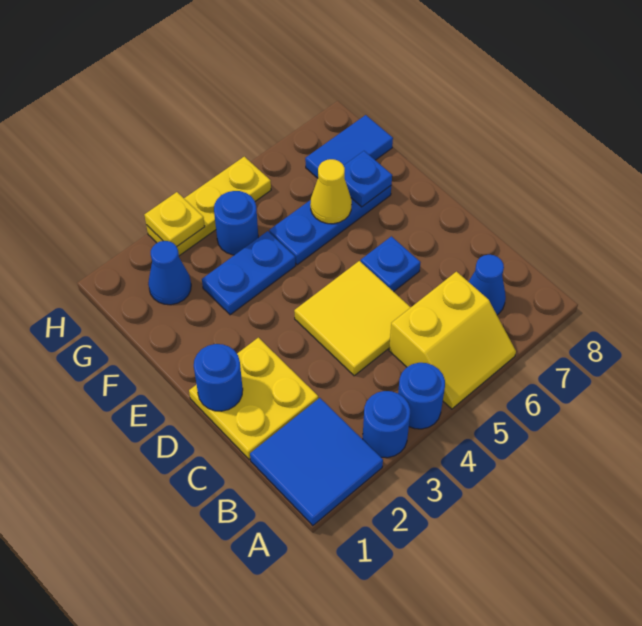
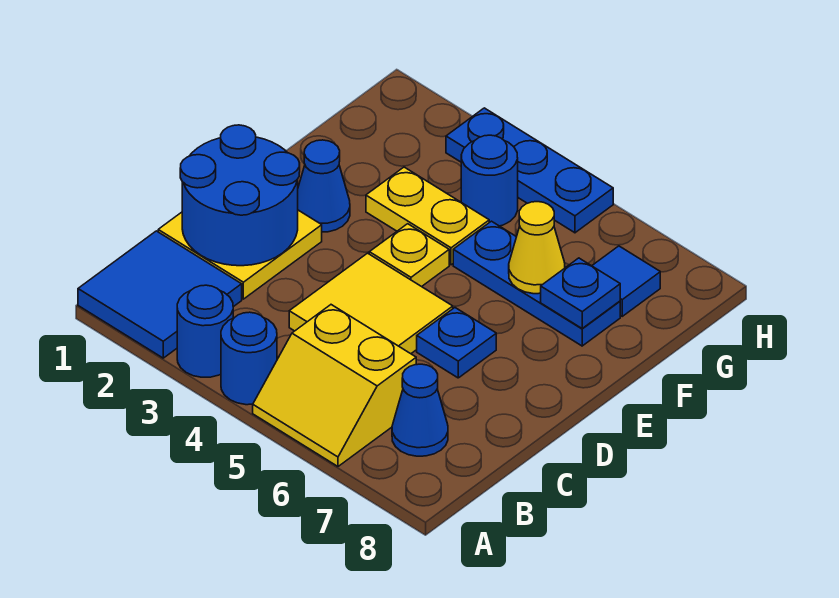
blue round brick D1 level 2 -> blue round brick C1:D2 level 2
blue plate F3:F4 level 1 -> yellow plate F3:F4 level 1
blue cone G2 level 1 -> blue cone E2 level 1
blue tile G7:G8 level 1 -> blue tile G7 level 1
yellow plate H3:H5 level 1 -> blue plate H3:H5 level 1
yellow plate H3 level 2 -> yellow plate E4 level 1

